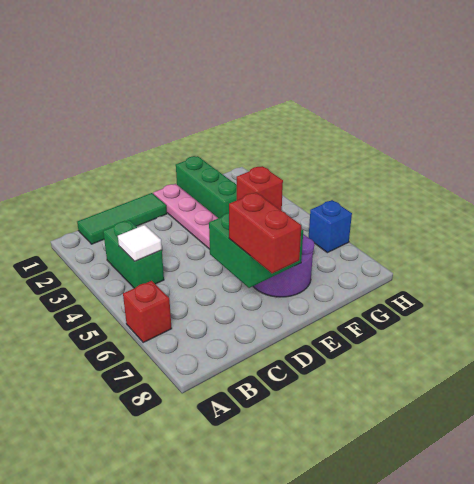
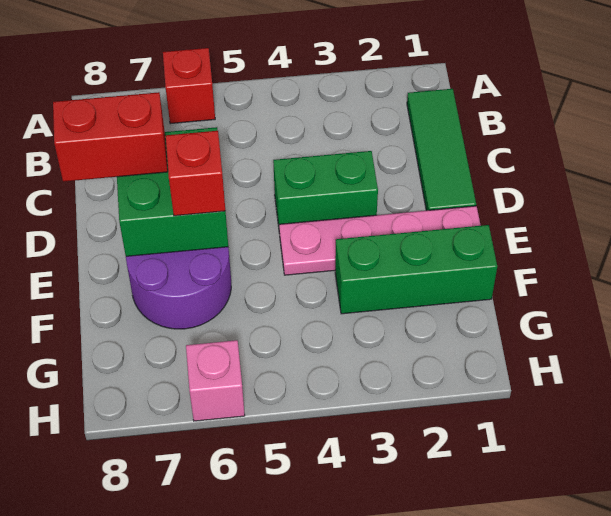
green brick B3:B4 level 1 -> green brick D3:D4 level 1
white tile B4 level 2 -> none
blue brick H6 level 1 -> pink brick H6 level 1

